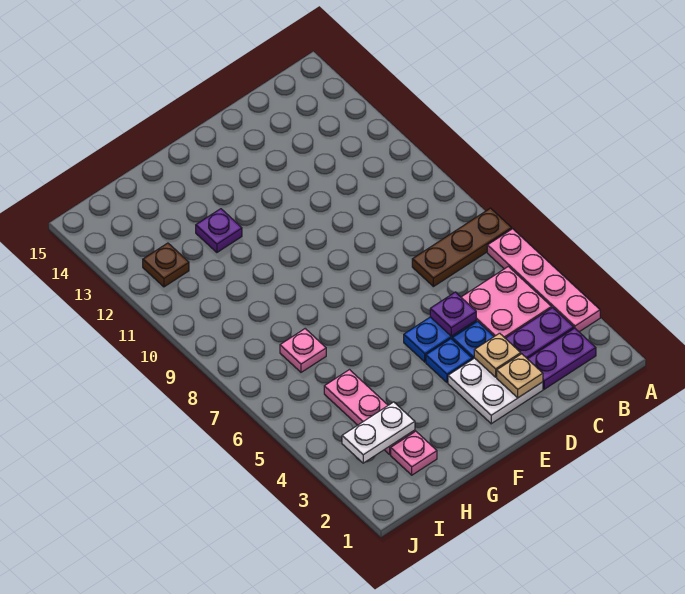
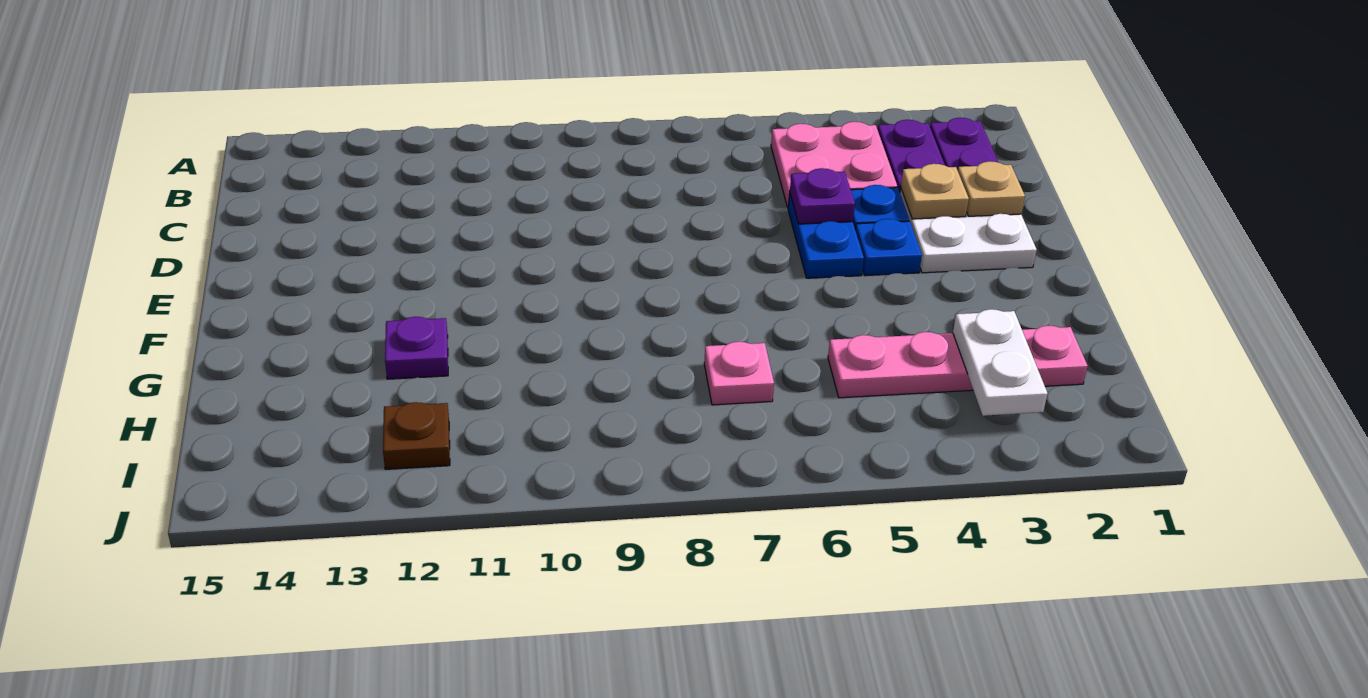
pink plate A3:A6 level 1 -> none
brown plate A7:C7 level 1 -> none

